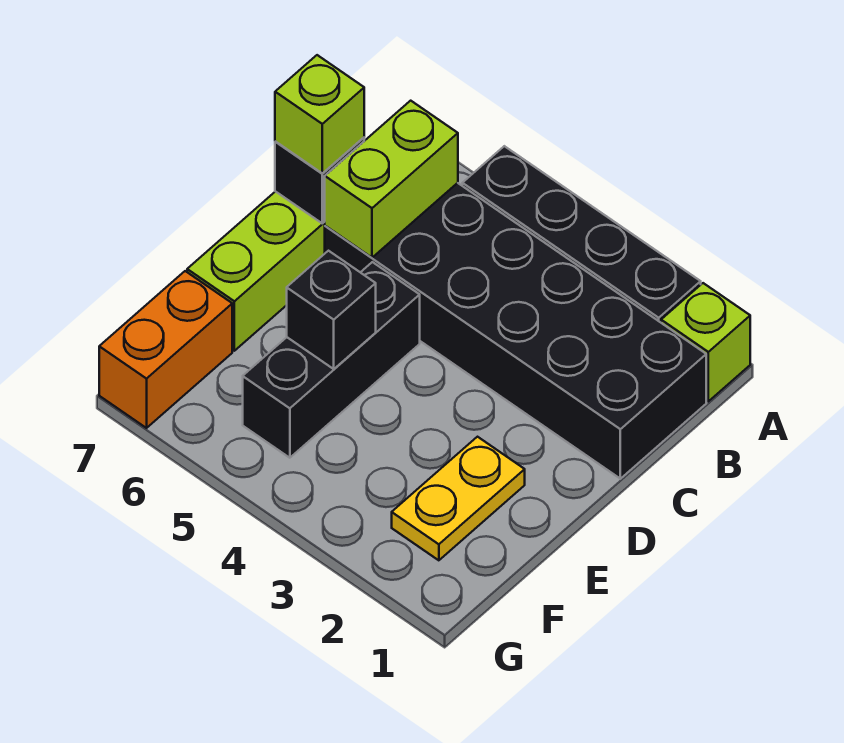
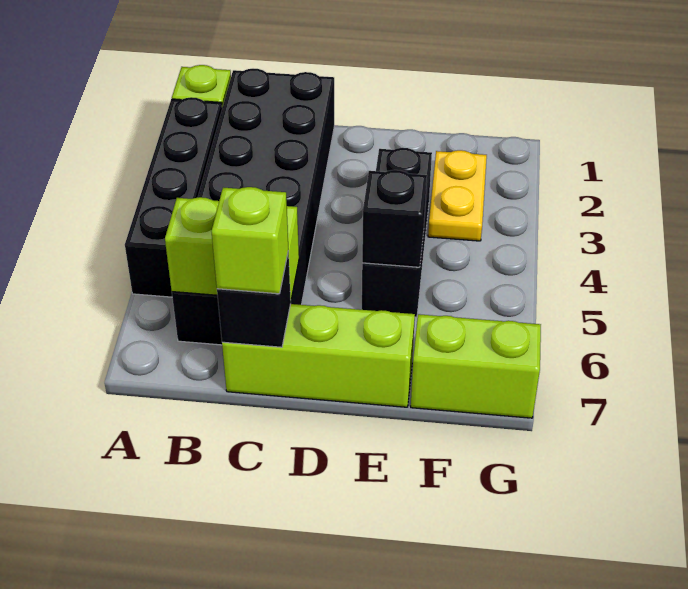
black brick D5:F5 level 1 -> black brick E3:E5 level 1
yellow plate E2:F2 level 1 -> yellow plate F2:F3 level 1
orange brick F7:G7 level 1 -> lime brick F7:G7 level 1

